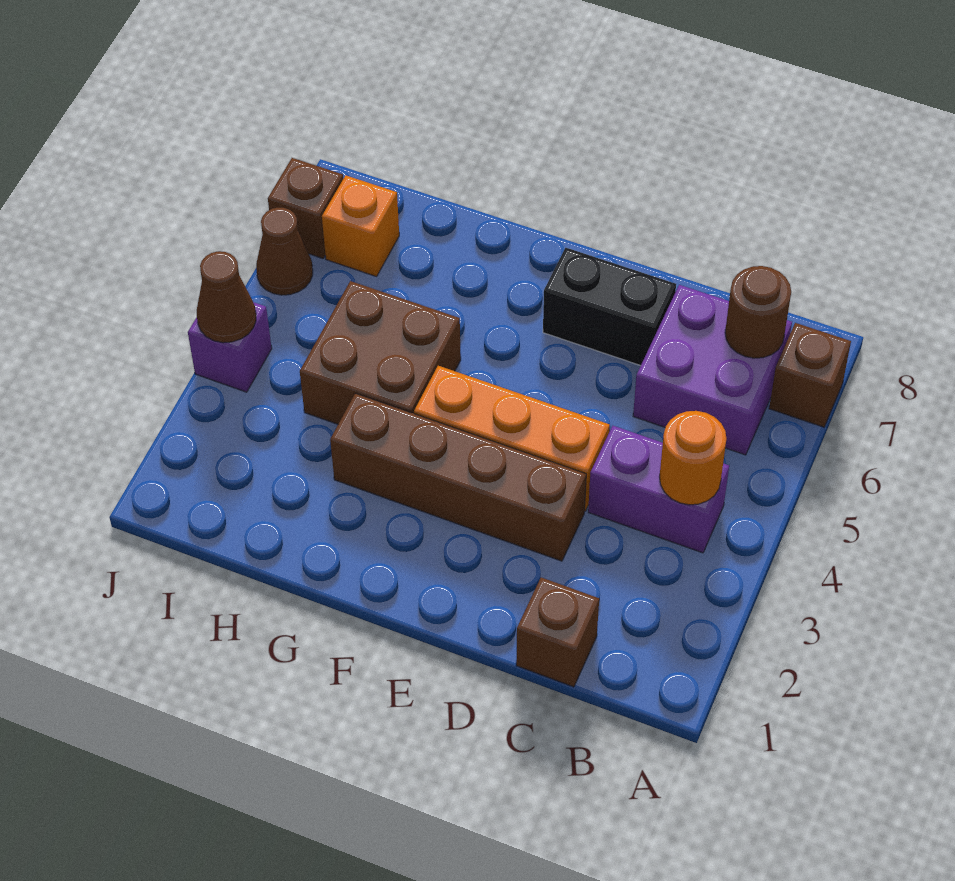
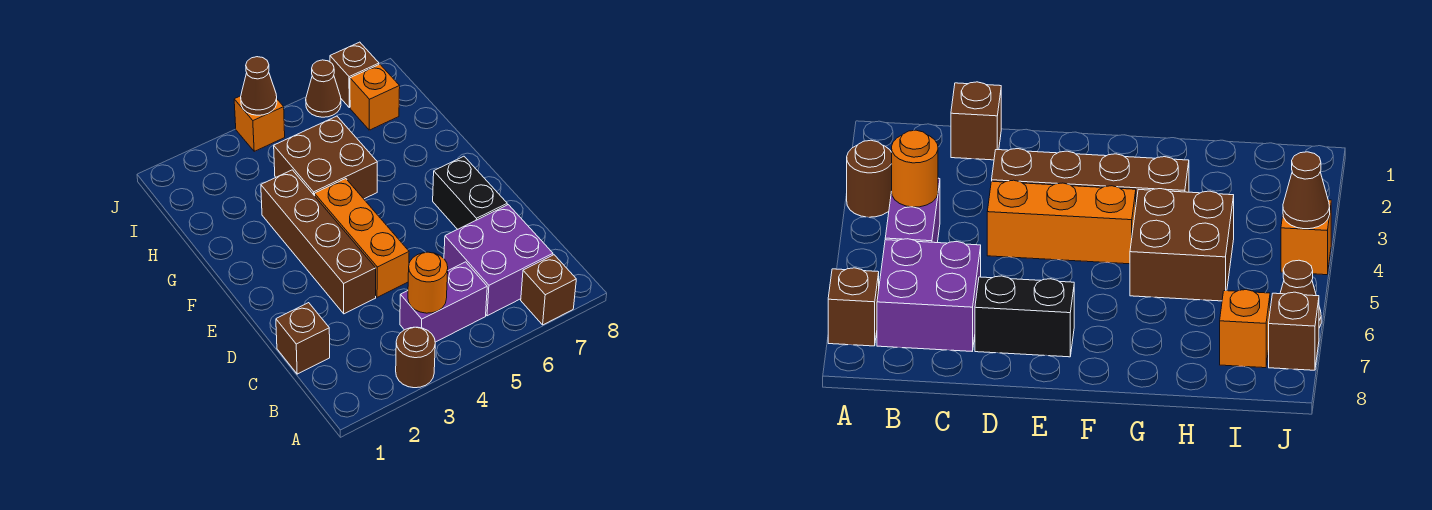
purple brick B4:C4 level 1 -> purple brick B4:B5 level 1
brown round brick B7 level 2 -> brown round brick A3 level 1
purple brick J4 level 1 -> orange brick J4 level 1

